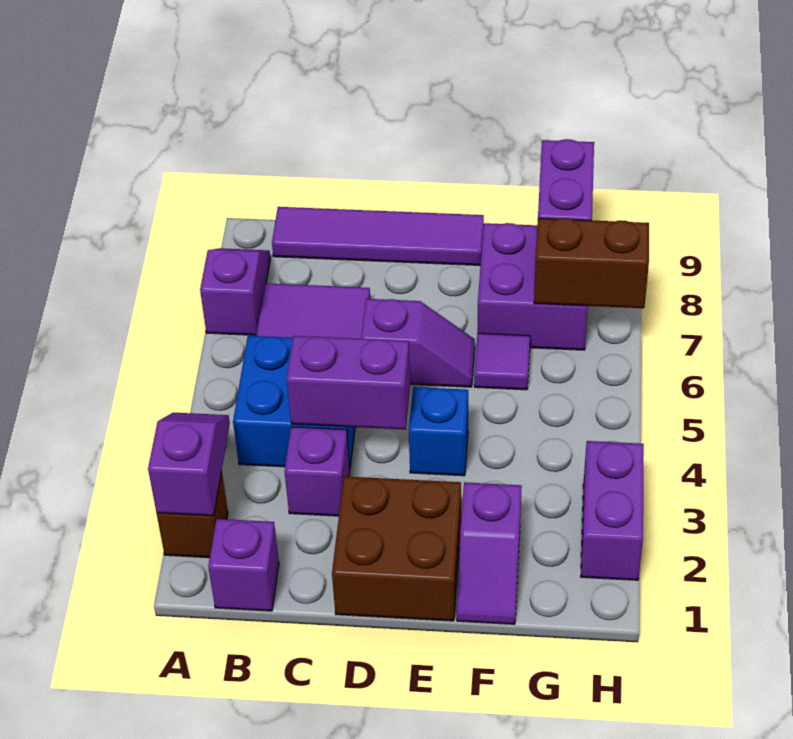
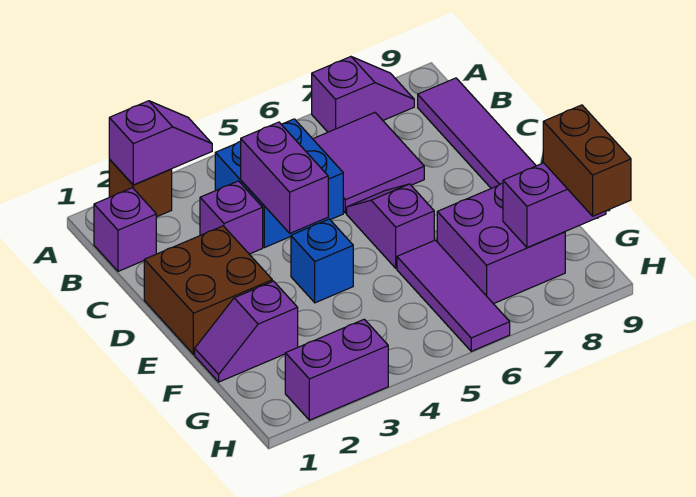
purple slope D6:E6 level 1 top D -> purple slope D6:E6 level 1 top E
purple tile F6 level 1 -> purple tile F6:H6 level 1
brown brick G7:H7 level 2 -> brown brick G9:H9 level 3

